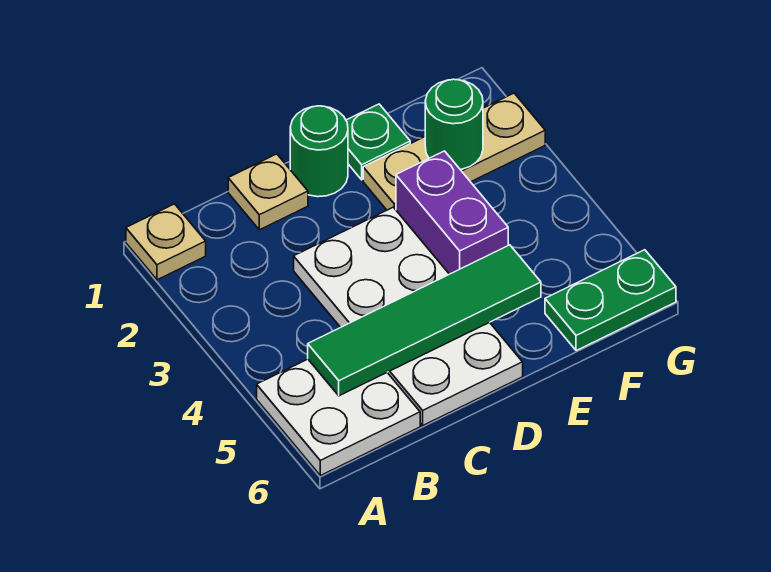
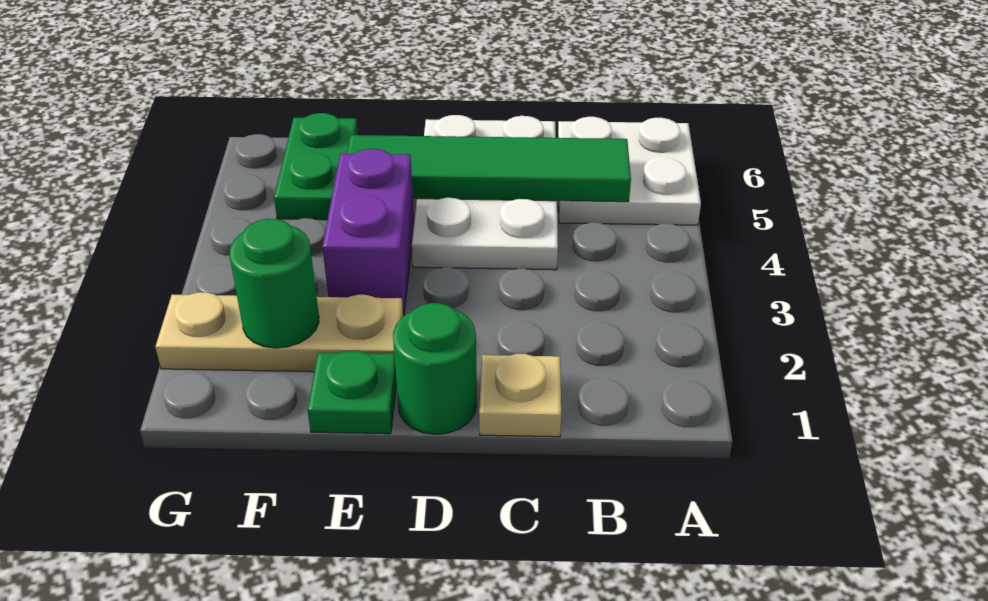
tan plate A1 level 1 -> none
white plate C3:D6 level 1 -> white plate C4:D6 level 1
green plate F6:G6 level 1 -> green plate F5:F6 level 1

